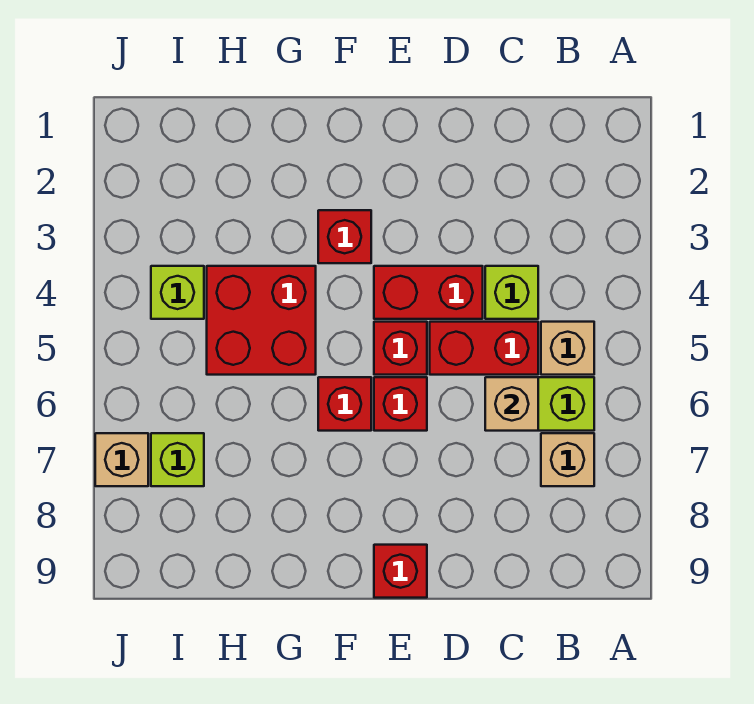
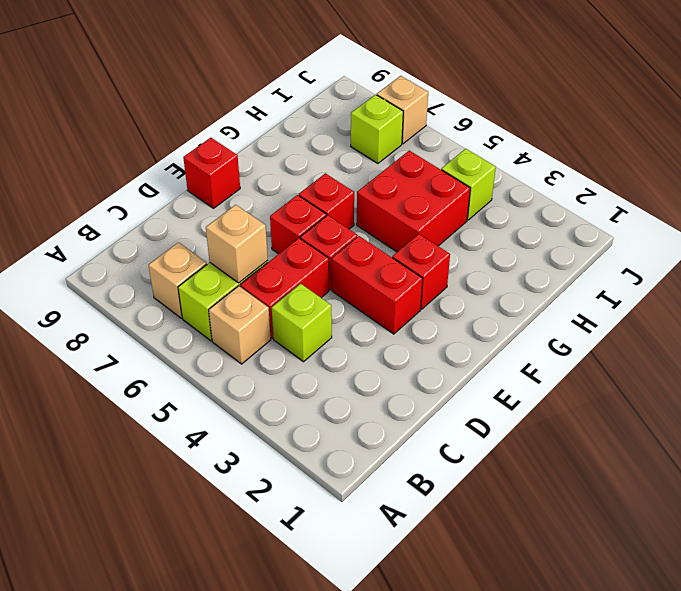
red brick D4:E4 level 1 -> red brick E3:E4 level 1

